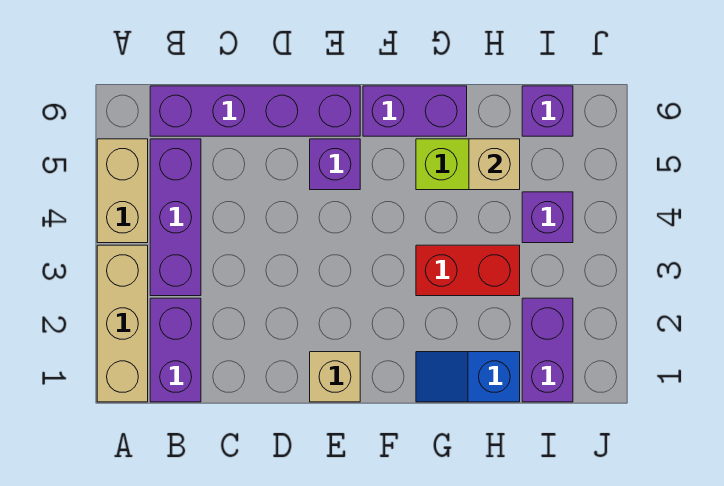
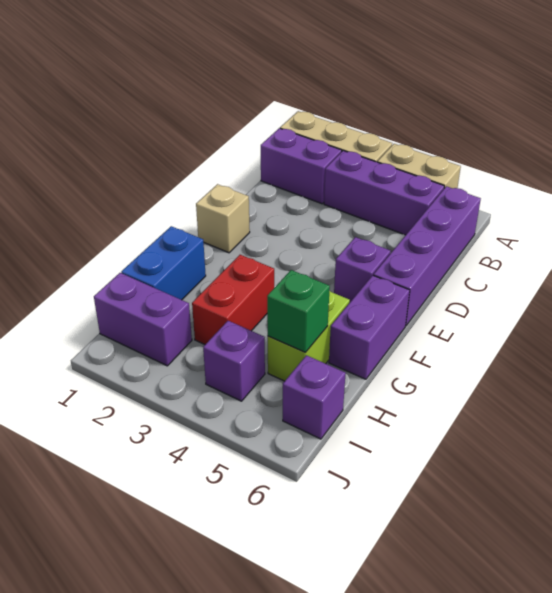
blue slope G1:H1 level 1 top H -> blue brick G1:H1 level 1
tan brick H5 level 2 -> green brick H5 level 2

